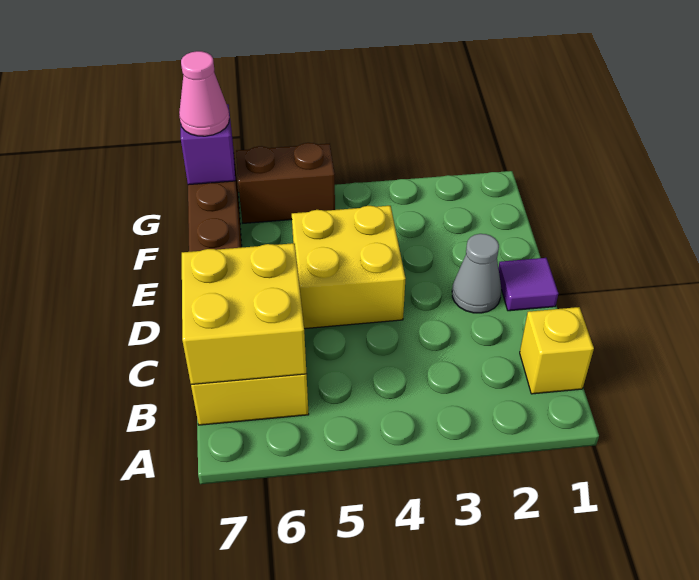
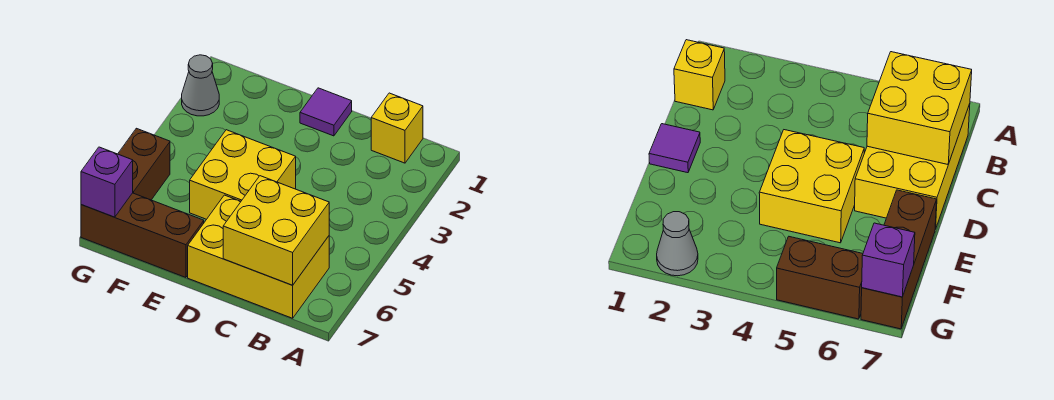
grey cone D2 level 1 -> grey cone G2 level 1
pink cone G7 level 3 -> none

